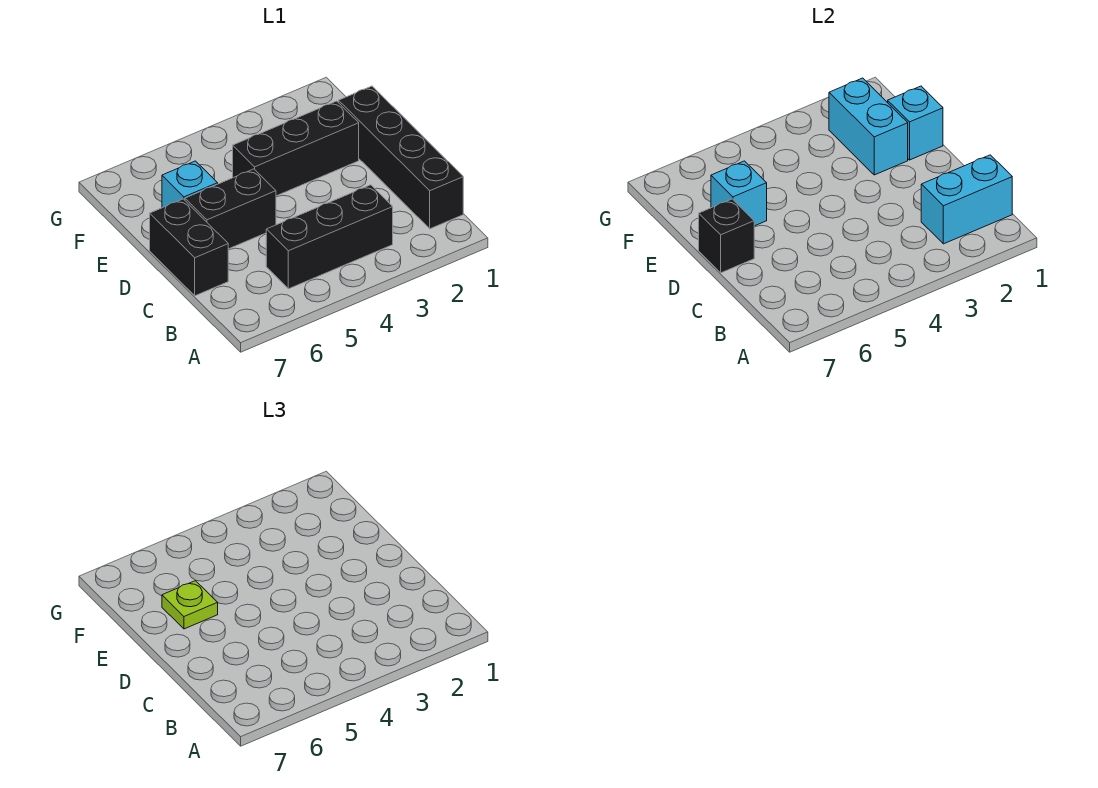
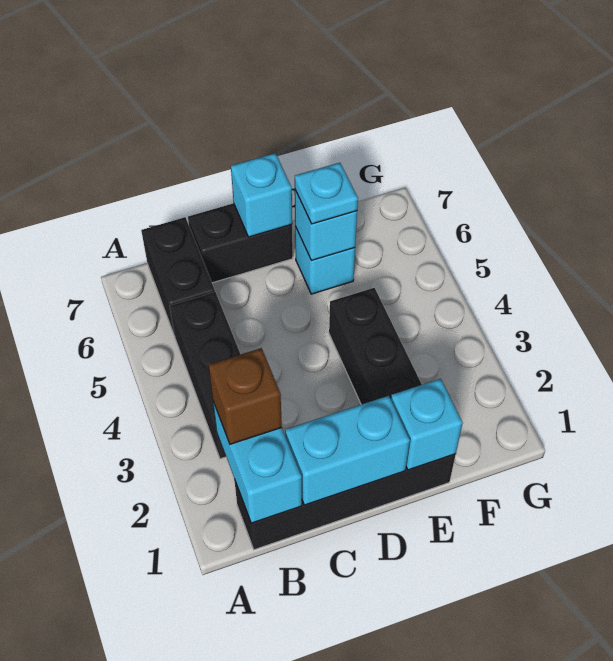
none -> brown brick B2 level 3
black brick D5:D6 level 1 -> black brick B6:B7 level 1
black brick D7 level 2 -> cyan brick D7 level 2
cyan brick E2:F2 level 2 -> cyan brick C1:D1 level 2
lime plate E6 level 3 -> cyan plate E6 level 3

